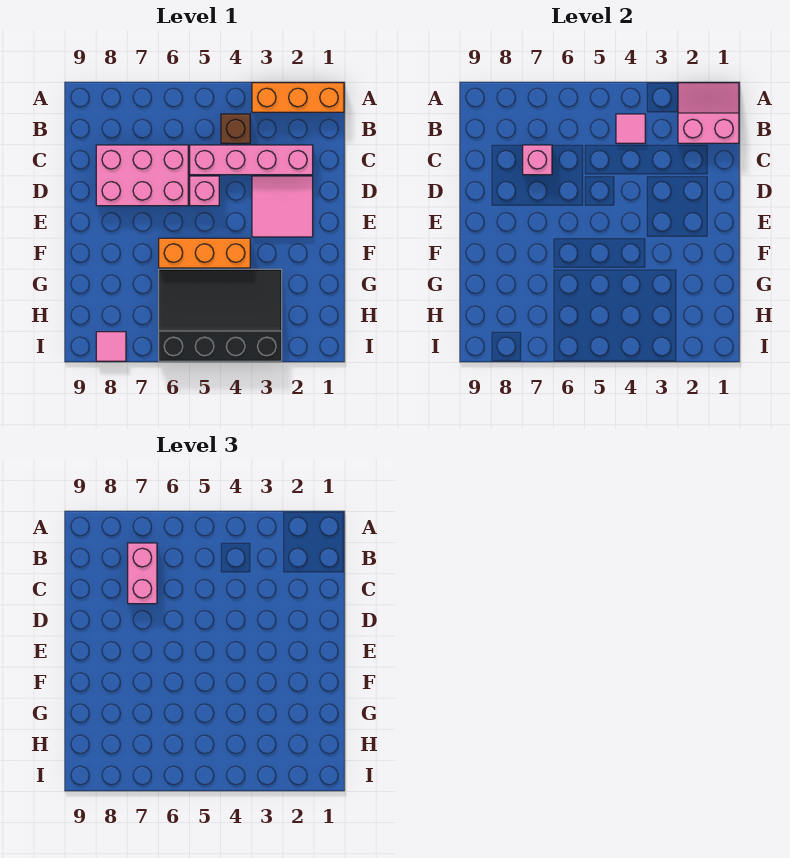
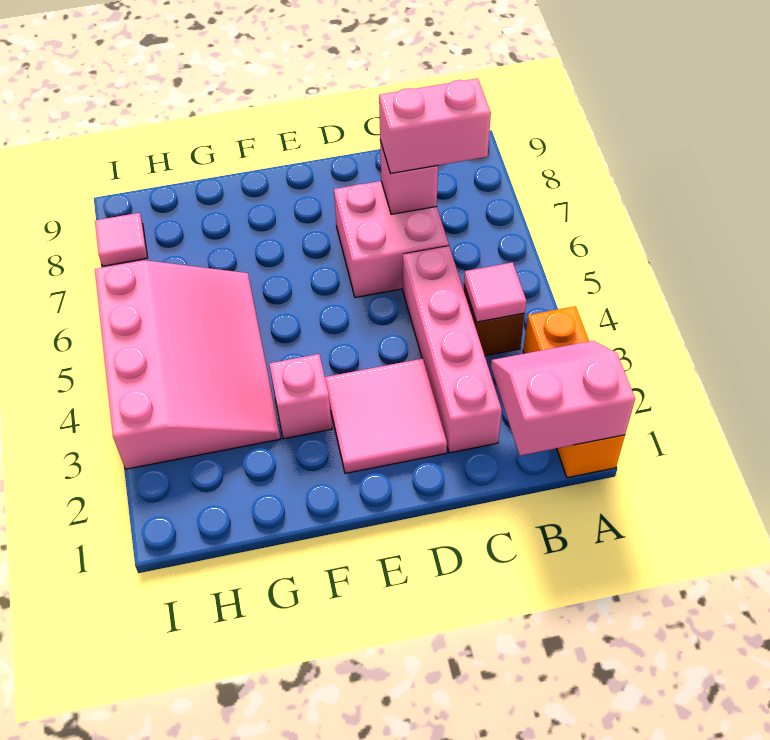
pink slope A1:B2 level 2 top B -> pink slope A1:B2 level 2 top 1
pink brick C6:D8 level 1 -> pink brick C6:D7 level 1
pink brick D5 level 1 -> pink brick F3 level 1
orange brick F4:F6 level 1 -> none
black slope G3:I6 level 1 top I -> pink slope G3:I6 level 1 top I

